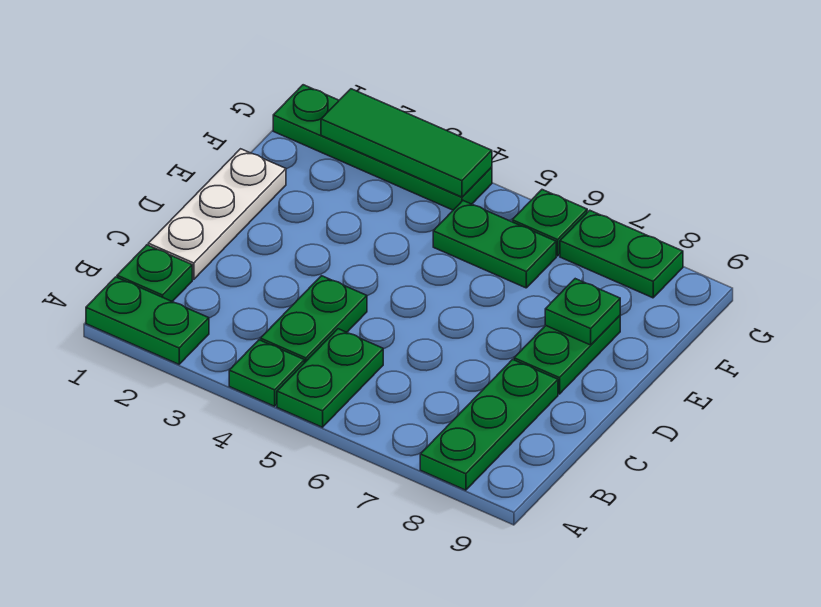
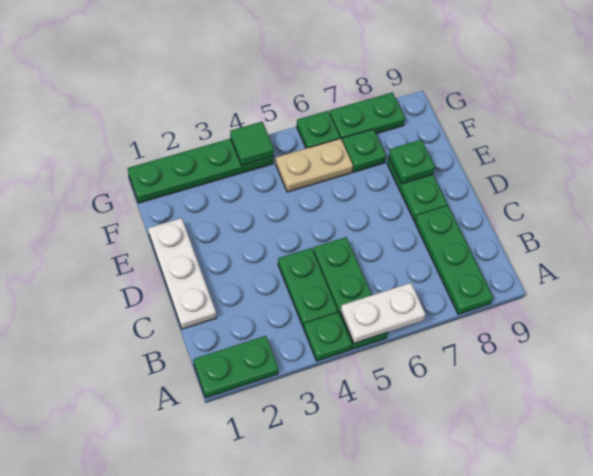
green plate A5:B5 level 1 -> green plate A5:C5 level 1
none -> white plate A5:A6 level 2
green plate B1 level 1 -> green plate F7 level 1
green plate F5:F6 level 1 -> tan plate F5:F6 level 1
green tile G2:G4 level 2 -> green tile G4 level 2

